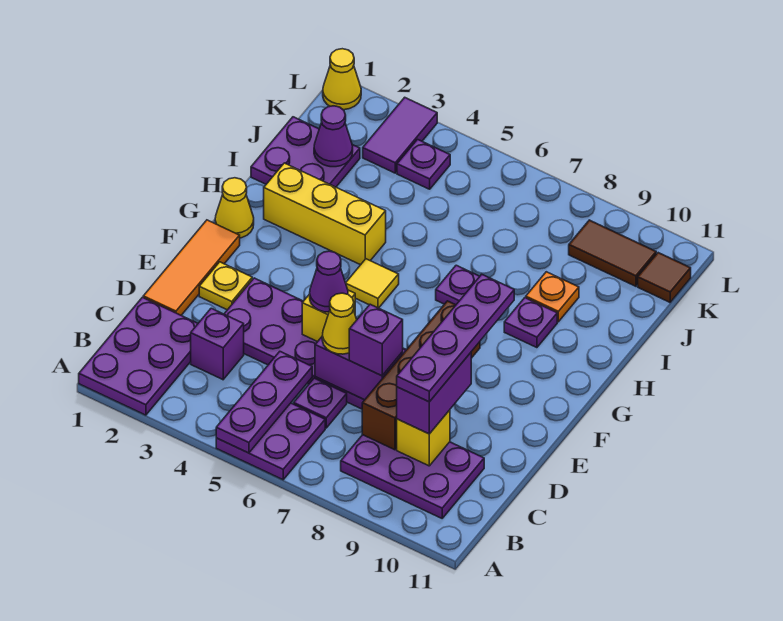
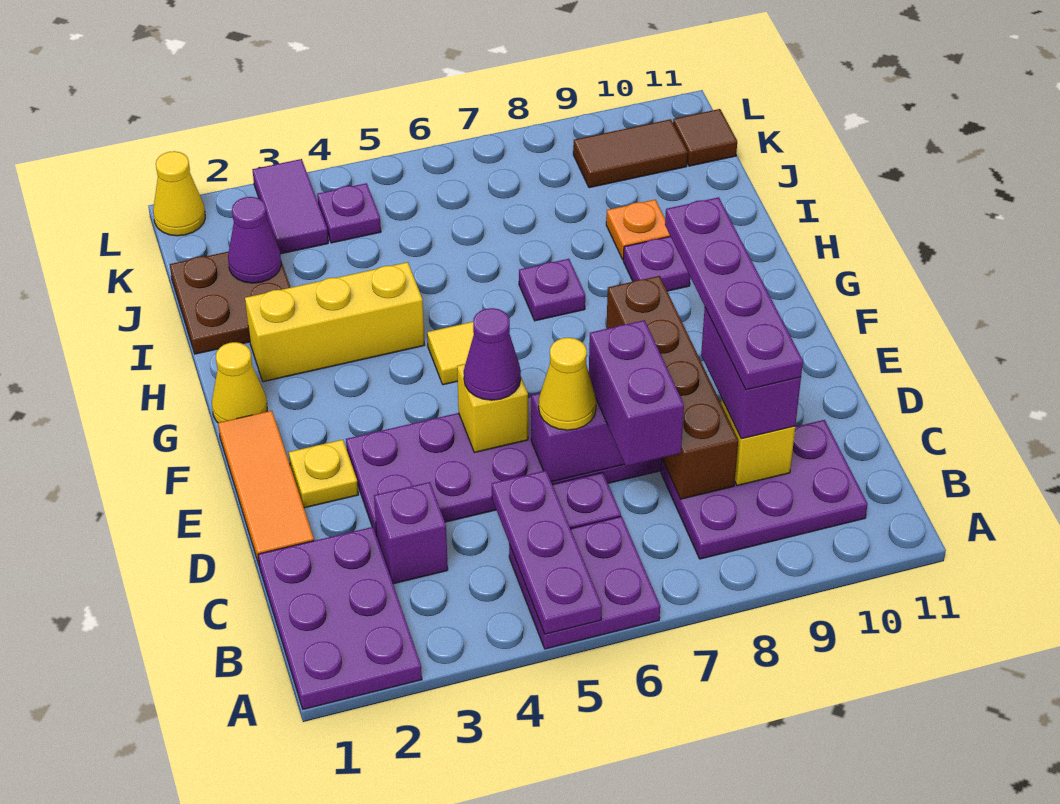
purple brick D7 level 3 -> purple brick C7:D7 level 3
purple plate I1:J2 level 1 -> brown plate I1:J2 level 1

